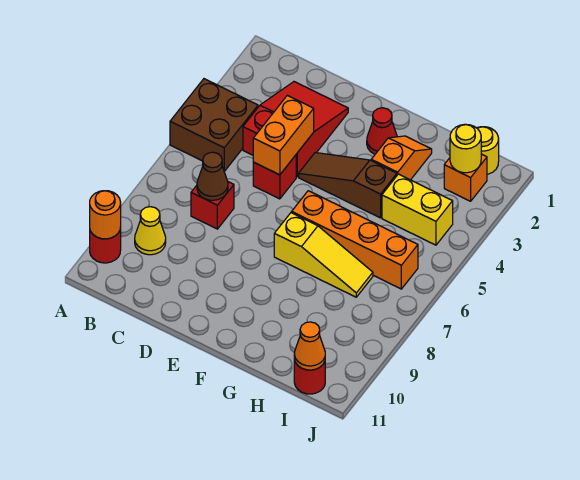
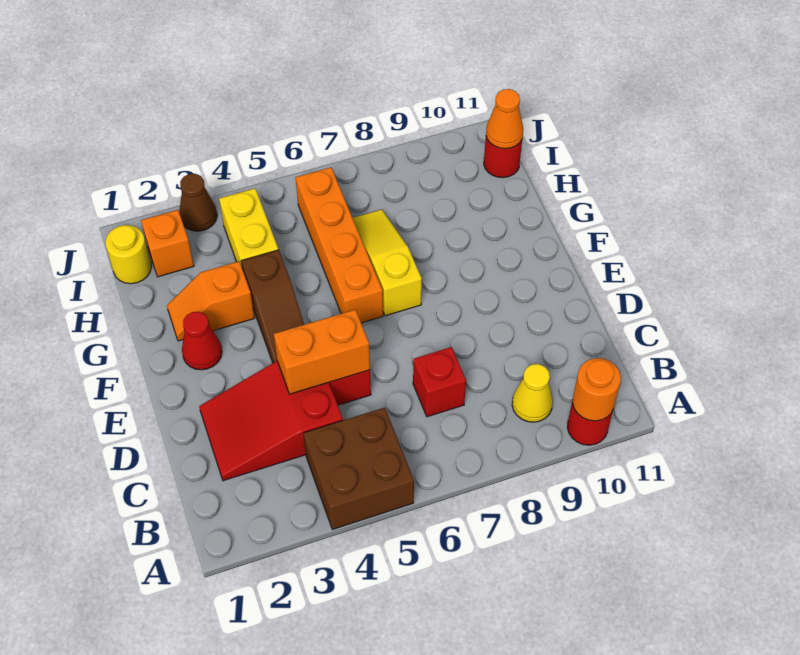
brown cone C7 level 2 -> brown cone J3 level 1
yellow round brick I2 level 2 -> none

